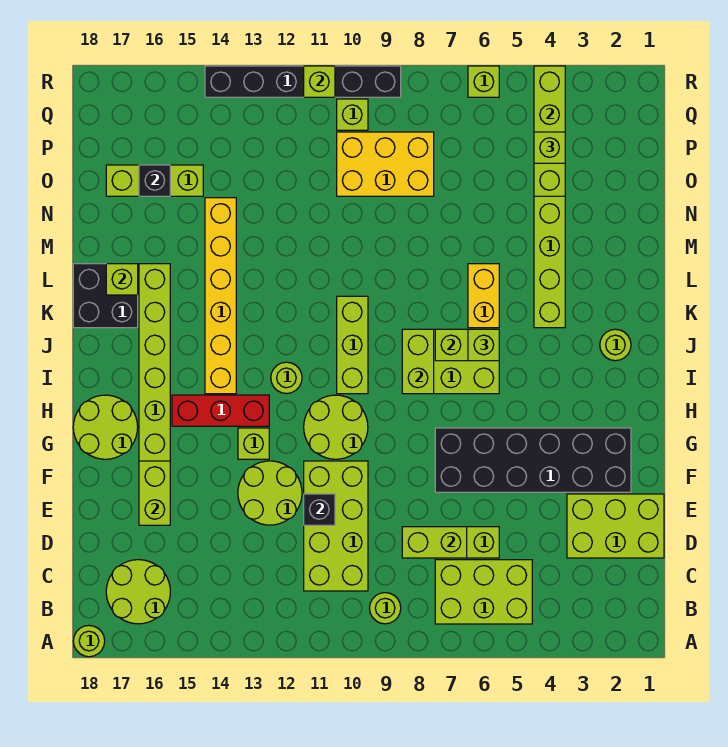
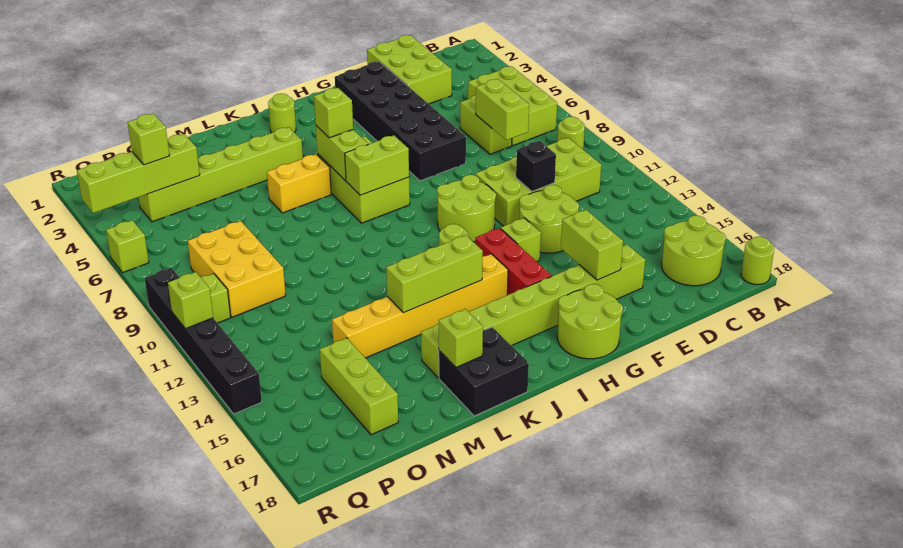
lime brick E16:F16 level 2 -> lime brick F15:F16 level 2
lime brick I10:K10 level 1 -> lime brick J14:L14 level 2
black brick O16 level 2 -> none

